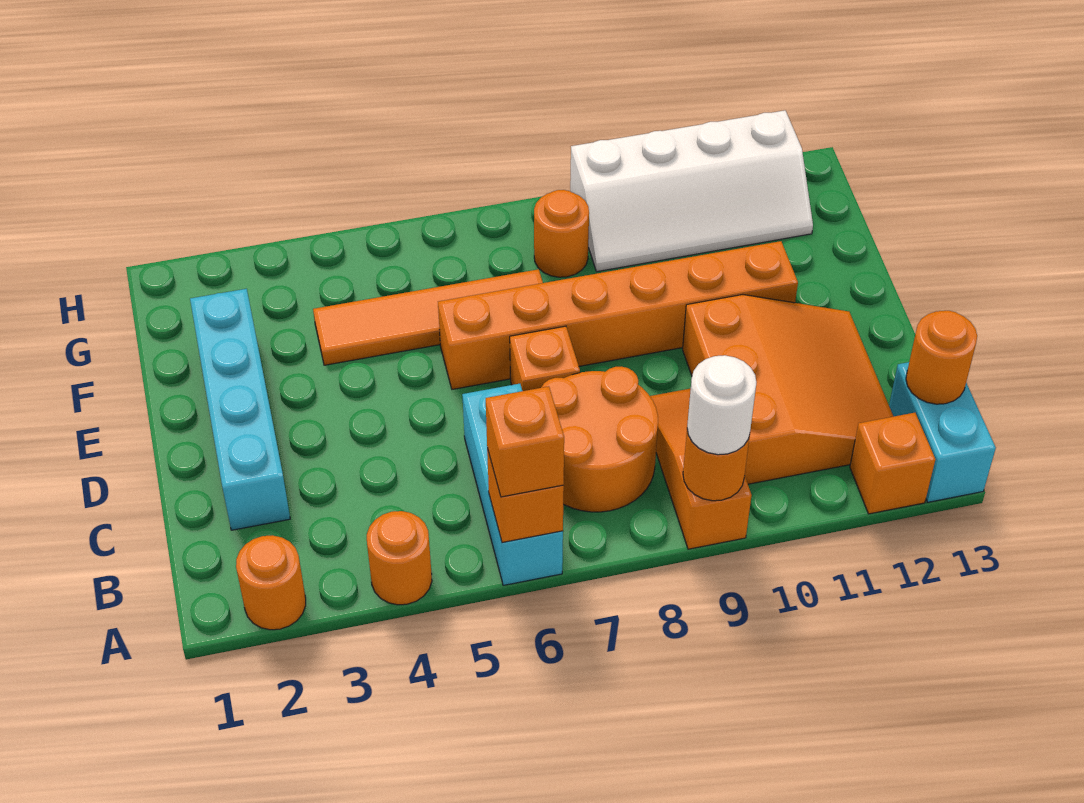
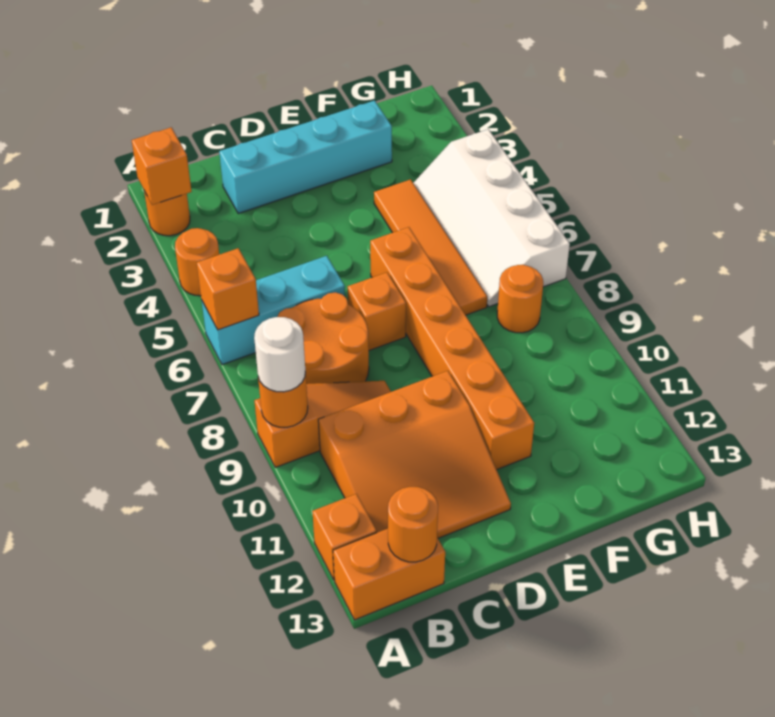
orange brick A6 level 3 -> orange brick A2 level 2
cyan brick A13:B13 level 1 -> orange brick A13:B13 level 1
white slope G9:H12 level 1 top H -> white slope G4:H7 level 1 top H

